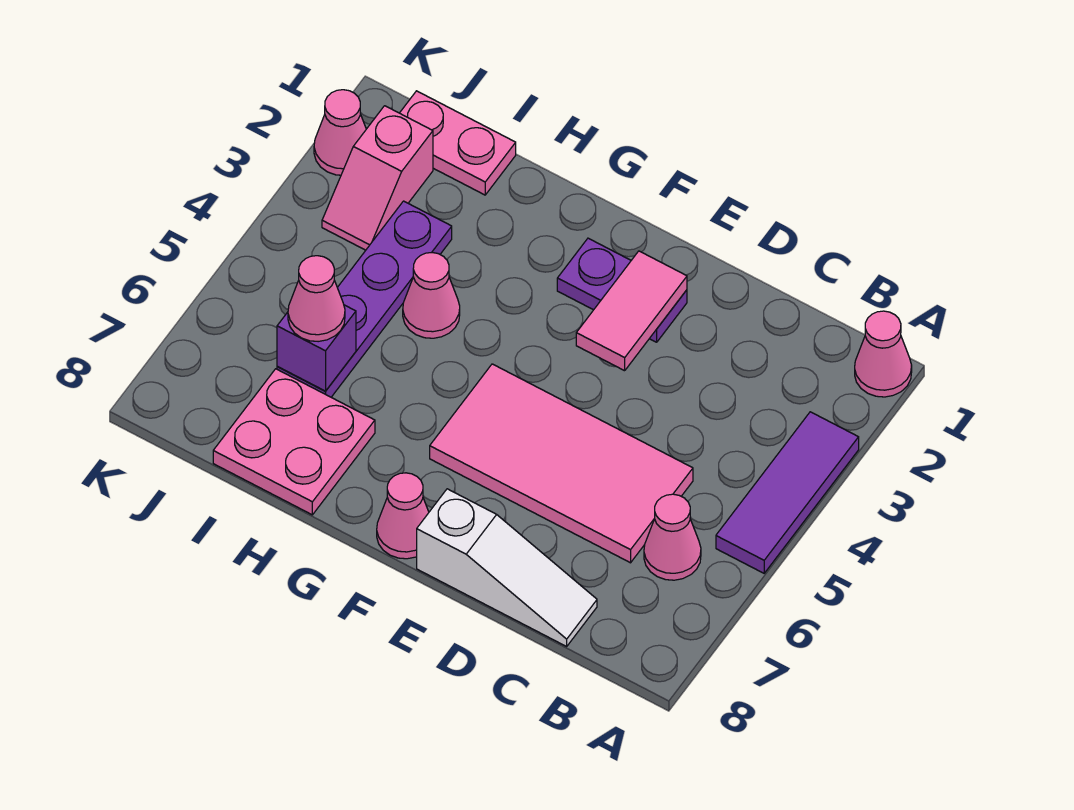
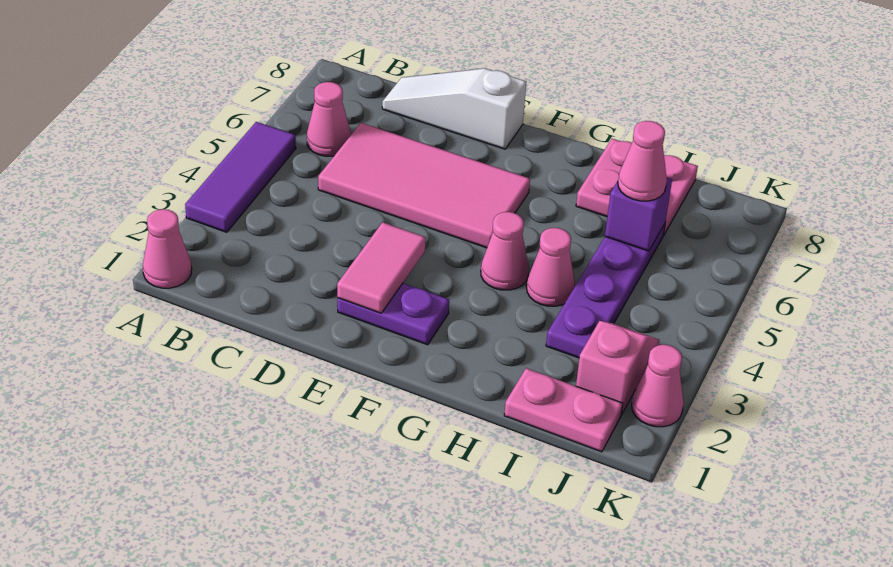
pink cone F8 level 1 -> pink cone G4 level 1

